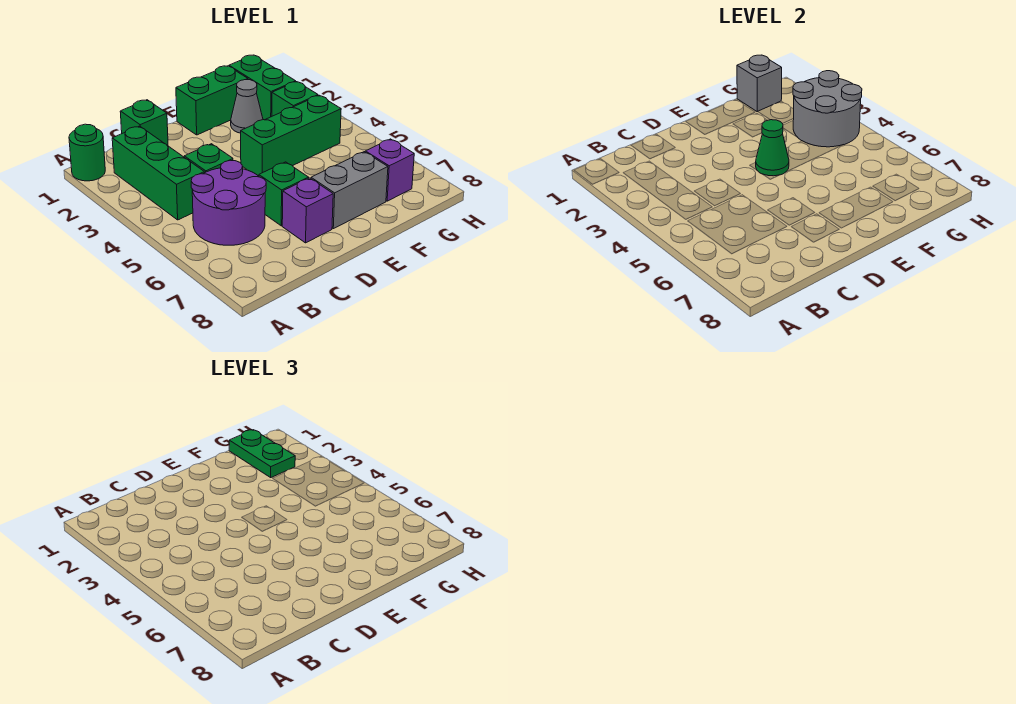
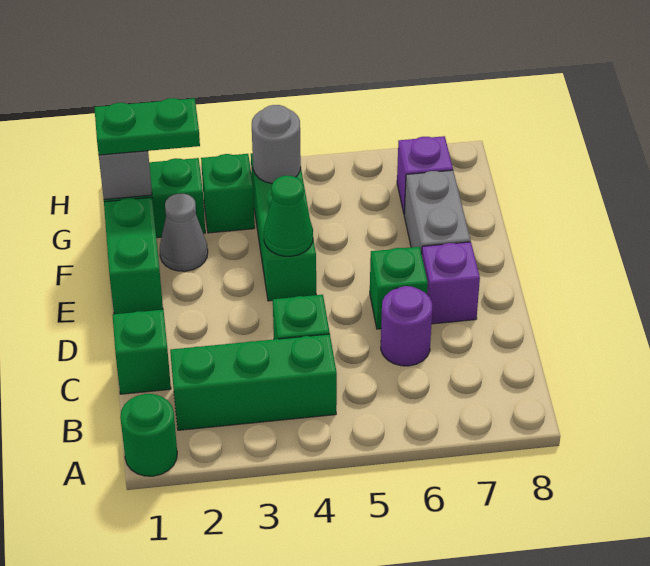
purple round brick B5:C6 level 1 -> purple round brick C6 level 1
grey round brick G3:H4 level 2 -> grey round brick G4 level 2

